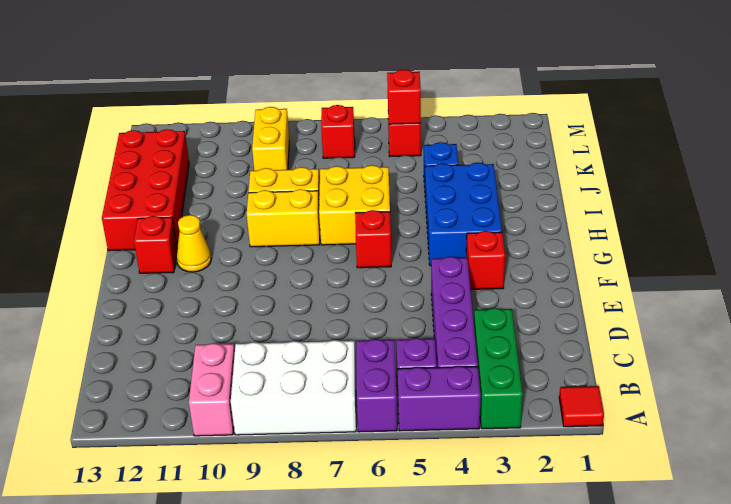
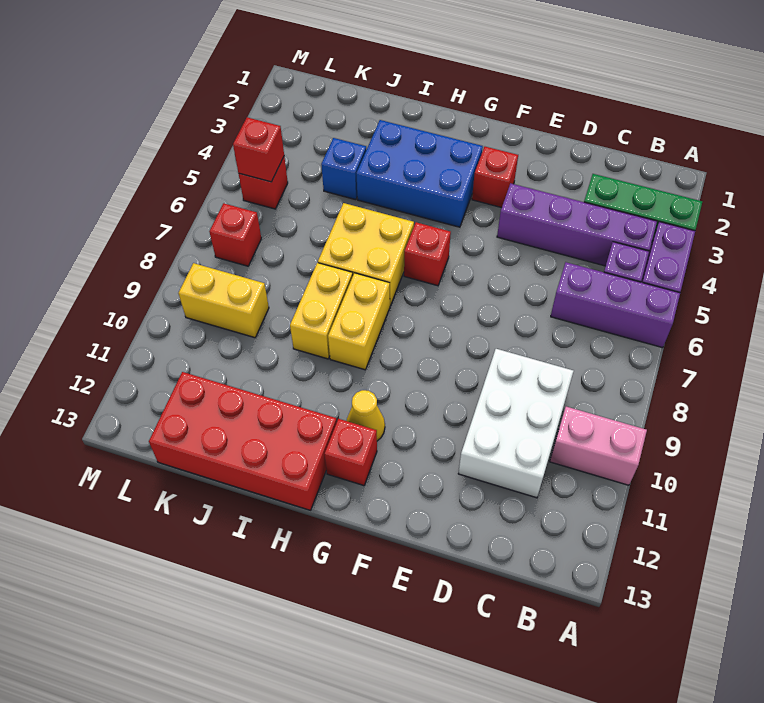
red tile A1 level 1 -> none
purple brick A6:B6 level 1 -> purple brick A6:C6 level 1
white brick A7:B9 level 1 -> white brick C9:D11 level 1

